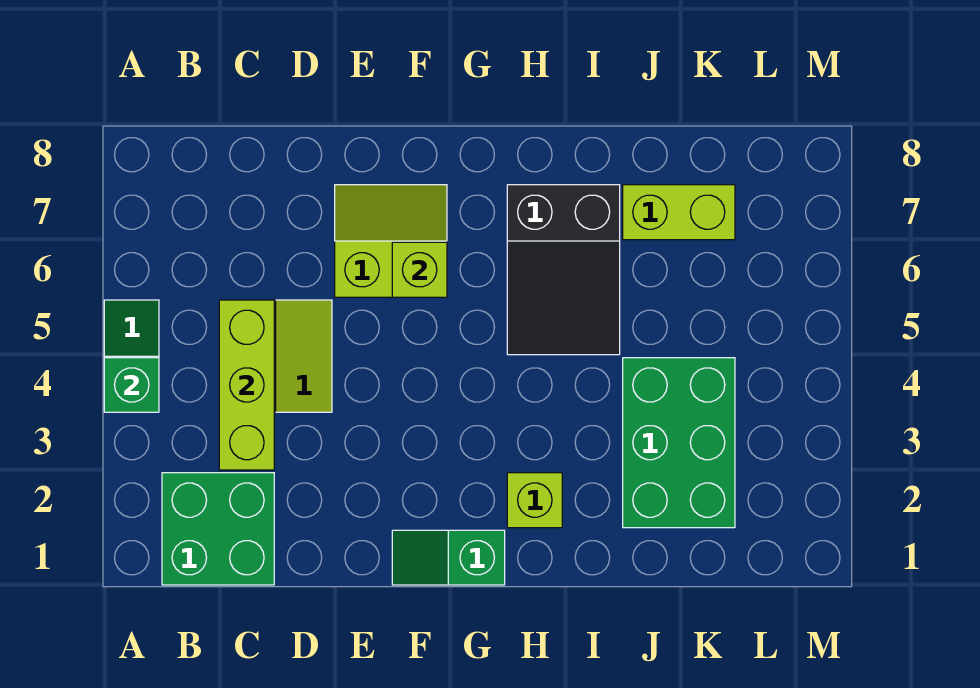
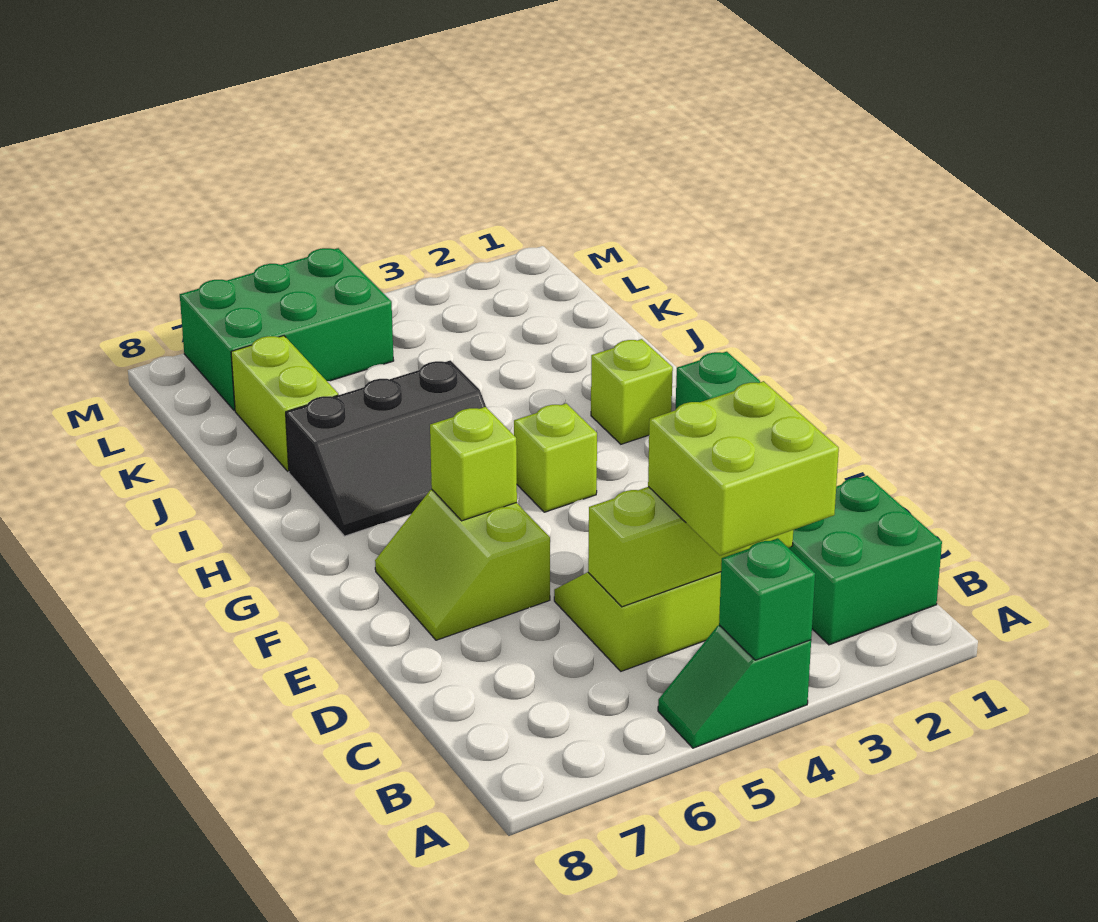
none -> lime brick B3:C4 level 3
none -> lime brick G4 level 1
black slope H5:I7 level 1 top 7 -> black slope H5:I7 level 1 top I
green brick J2:K4 level 1 -> green brick L5:M7 level 1

